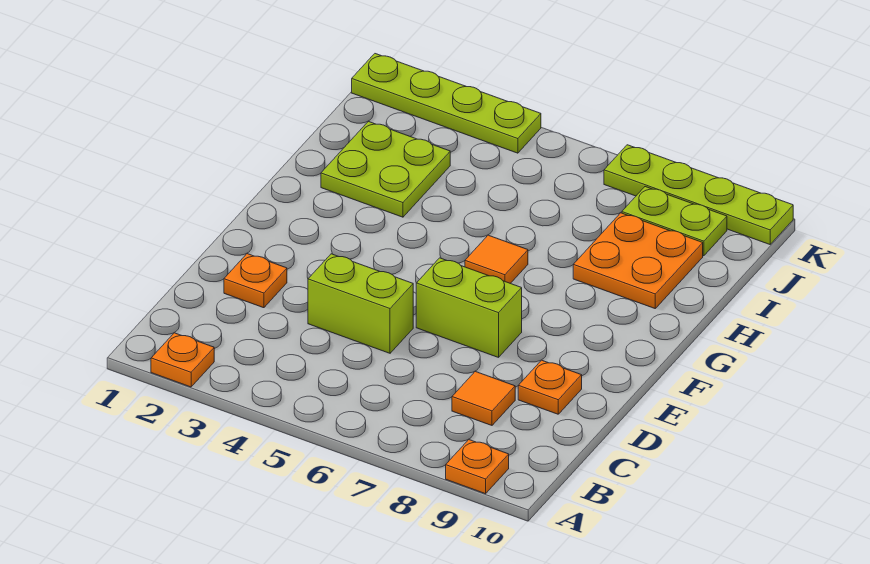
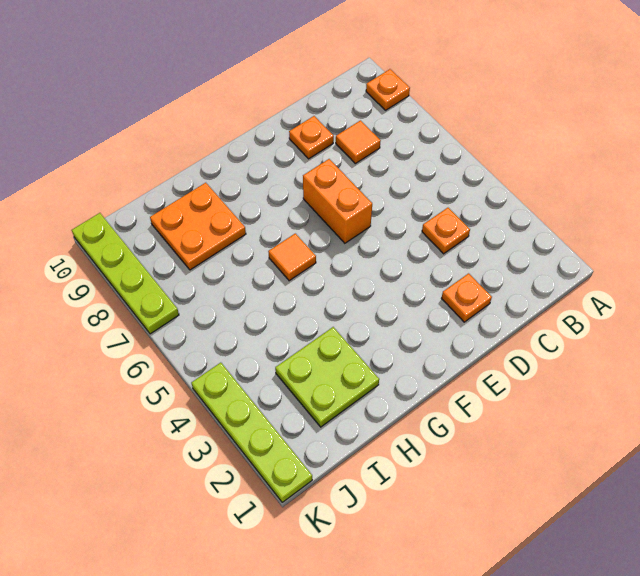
orange plate A2 level 1 -> orange plate C4 level 1
lime brick D4:D5 level 1 -> none
lime brick E6:E7 level 1 -> orange brick E6:E7 level 1
lime plate J8:J9 level 1 -> none

